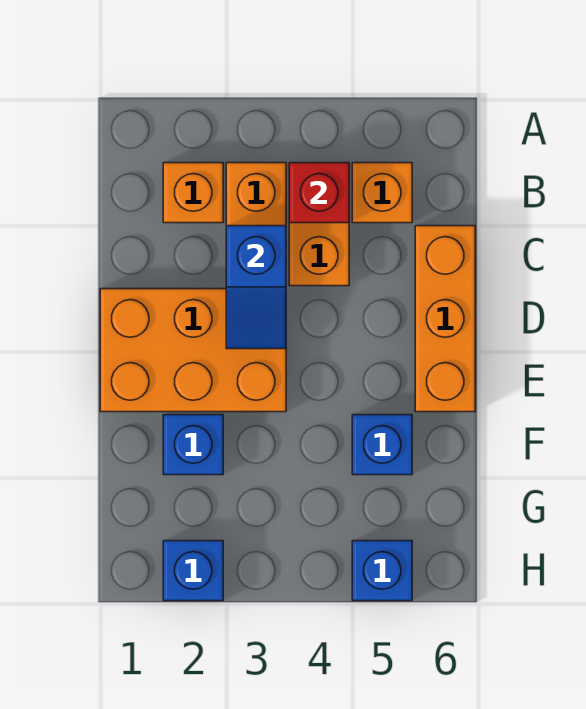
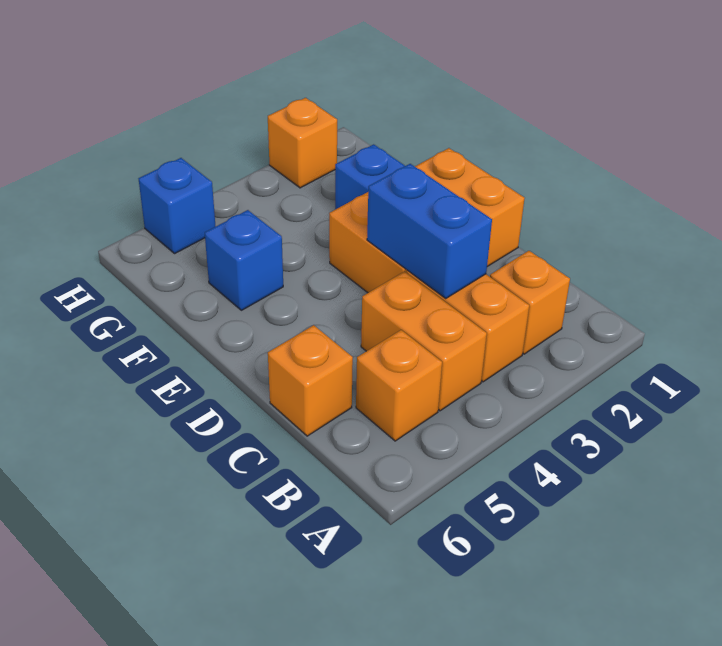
red brick B4 level 2 -> none
blue slope C3:D3 level 2 top C -> blue brick C3:D3 level 2
orange brick C6:E6 level 1 -> orange brick C6 level 1
blue brick H2 level 1 -> orange brick H2 level 1

